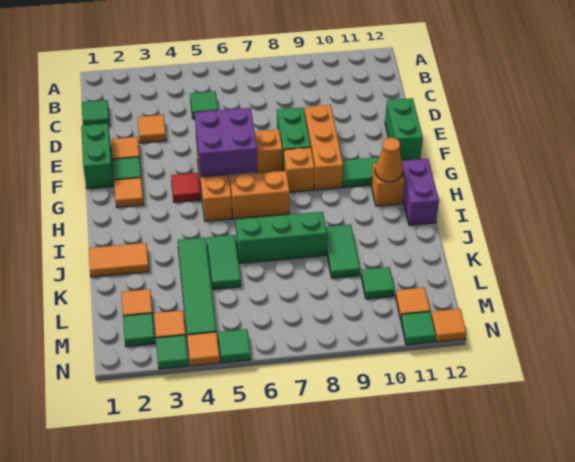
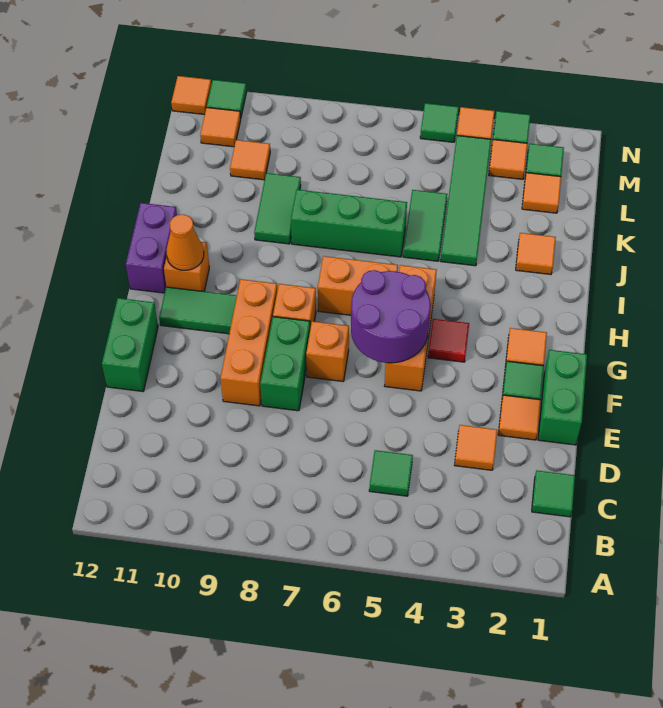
purple brick F5:G6 level 2 -> purple round brick F5:G6 level 2
orange tile J1:J2 level 1 -> orange tile J2 level 1
green tile L10 level 1 -> orange tile L10 level 1

